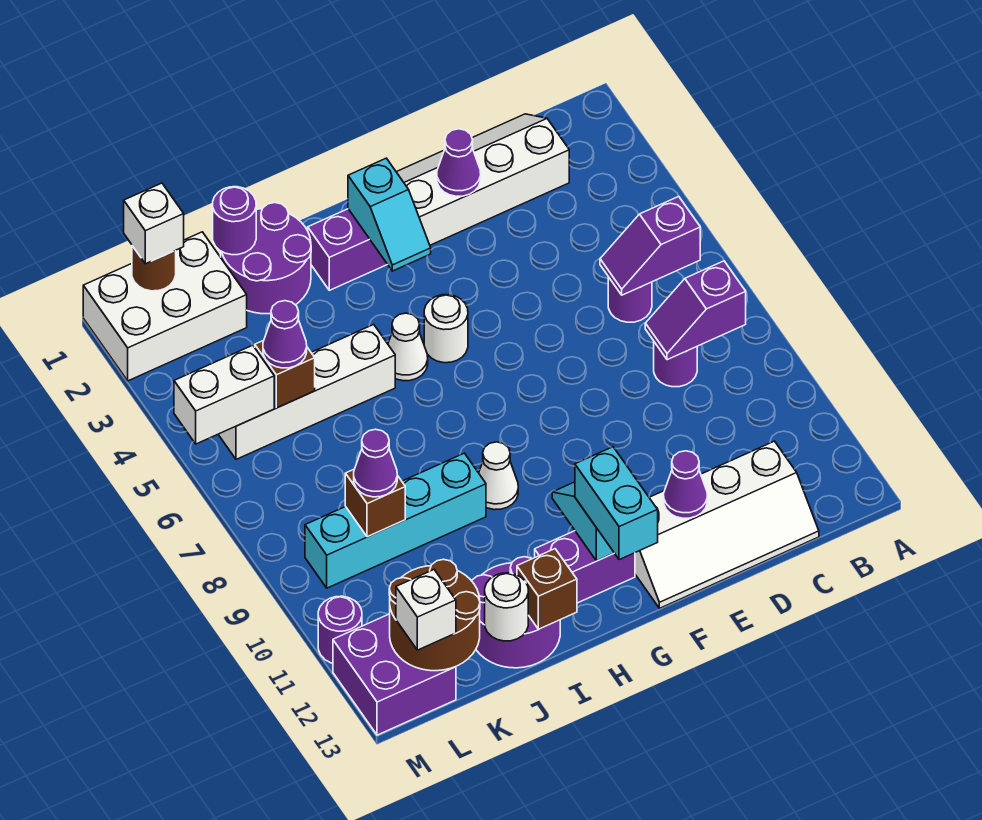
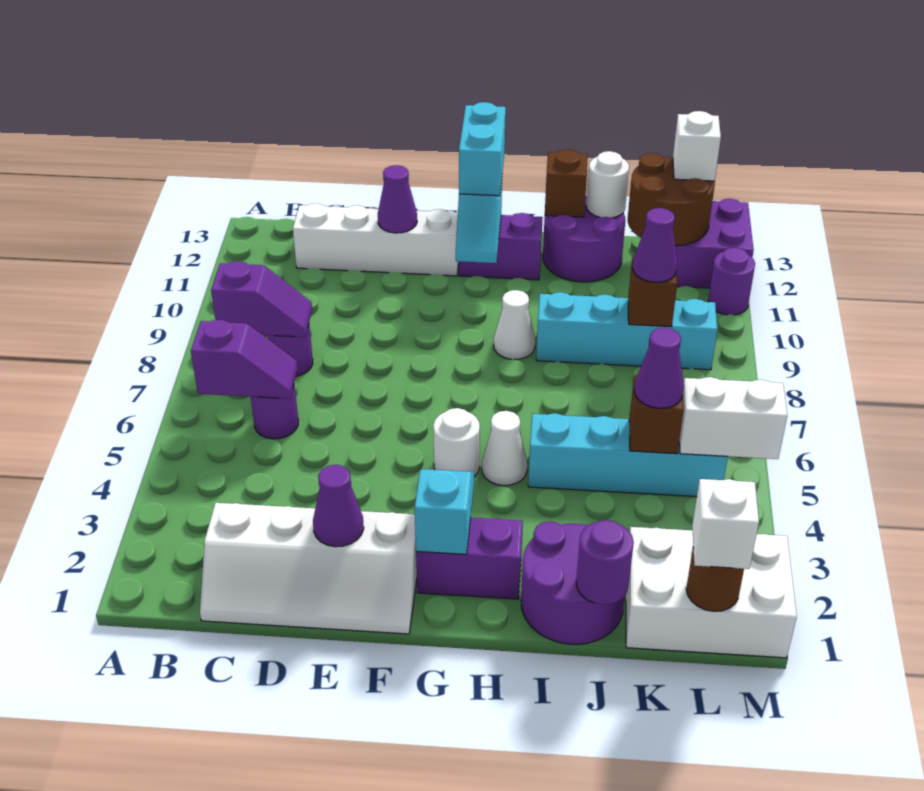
white brick I5:L5 level 1 -> cyan brick I5:L5 level 1

